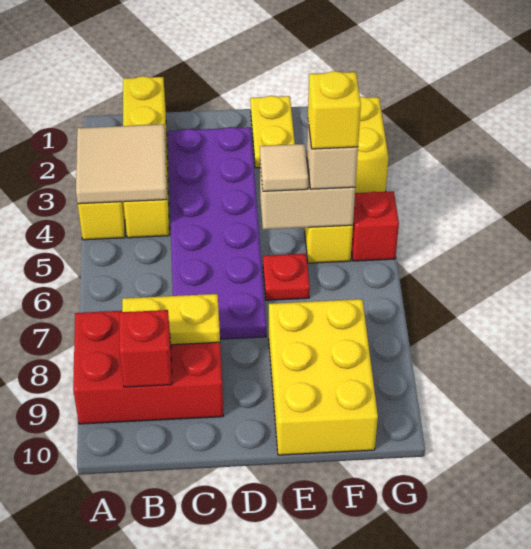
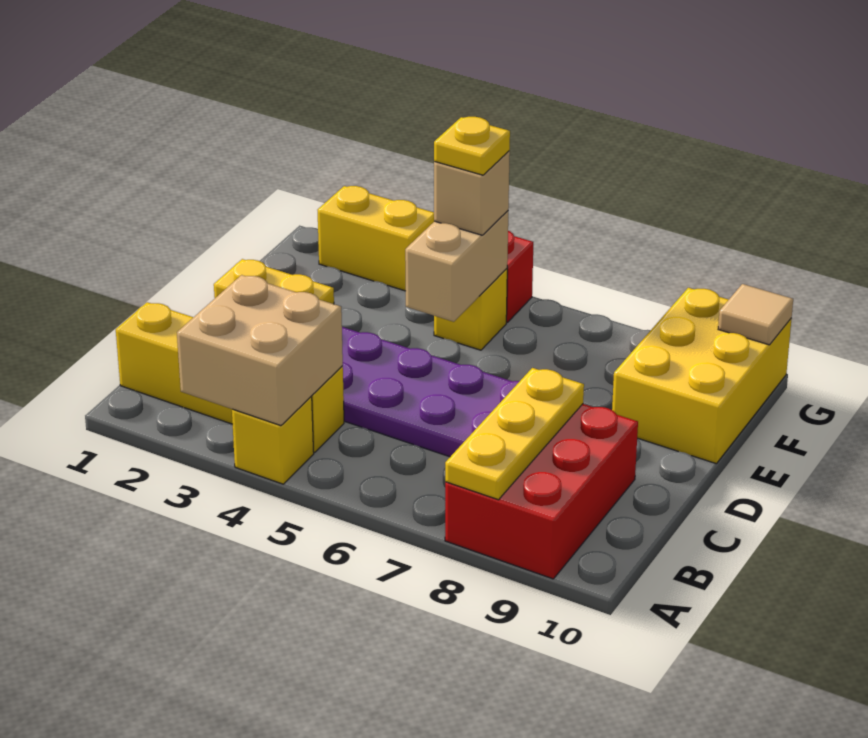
tan tile A3:B4 level 2 -> tan brick A3:B4 level 2
yellow plate B8:C8 level 2 -> yellow plate A8:C8 level 2
red brick B9 level 2 -> none
tan tile E5 level 3 -> tan tile G10 level 2
red plate E6 level 1 -> none
yellow brick E8:F10 level 1 -> yellow brick E9:G10 level 1
yellow brick F5 level 4 -> yellow plate F5 level 4

